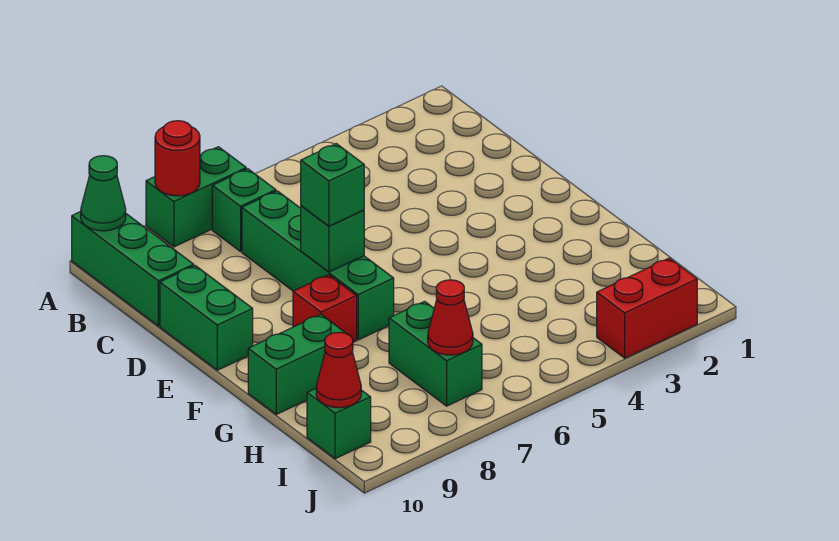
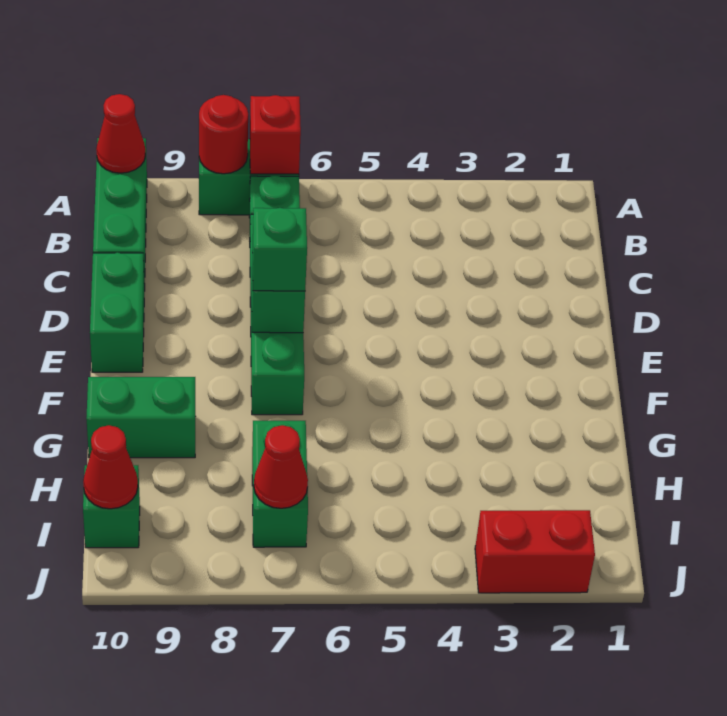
green cone A10 level 2 -> red cone A10 level 2
red brick F8 level 1 -> red brick A7 level 2

